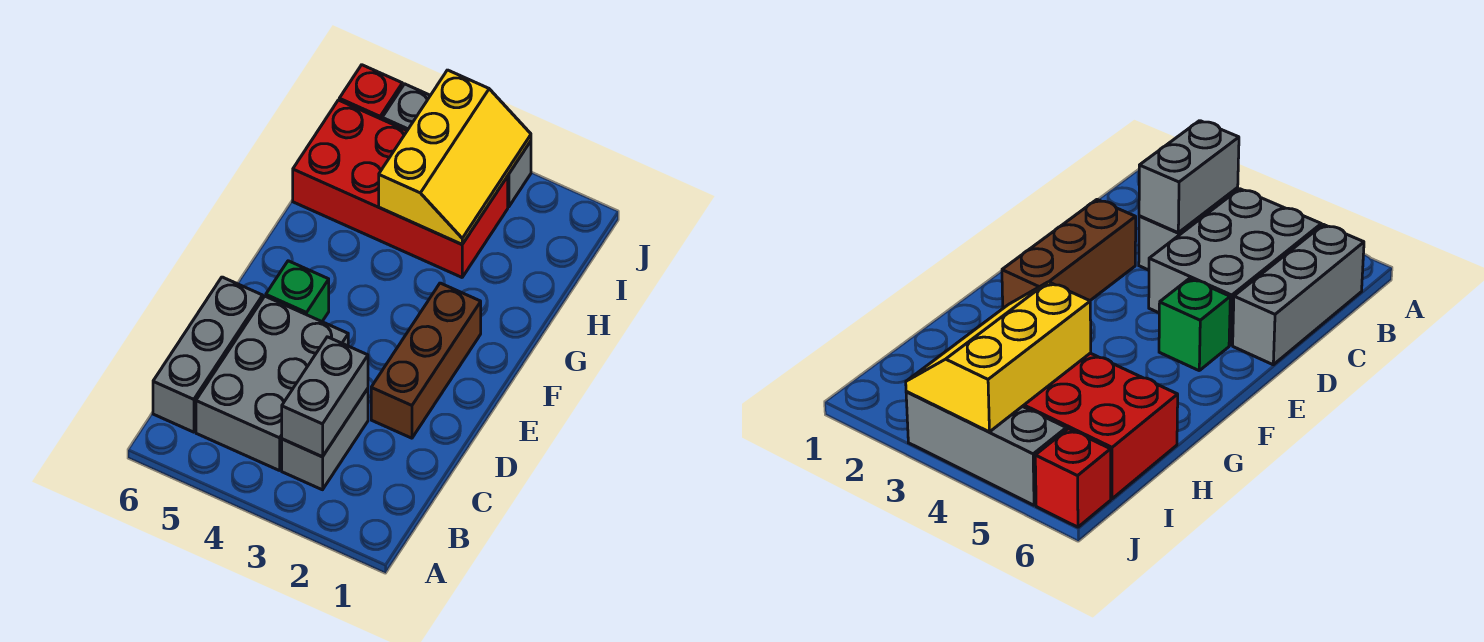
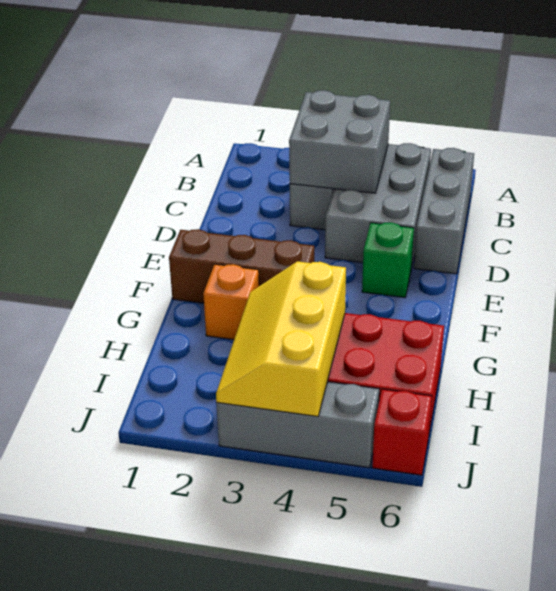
grey brick B3:C3 level 2 -> grey brick B3:C4 level 2
brown brick D2:F2 level 1 -> brown brick F1:F3 level 1
none -> orange brick G2 level 1

